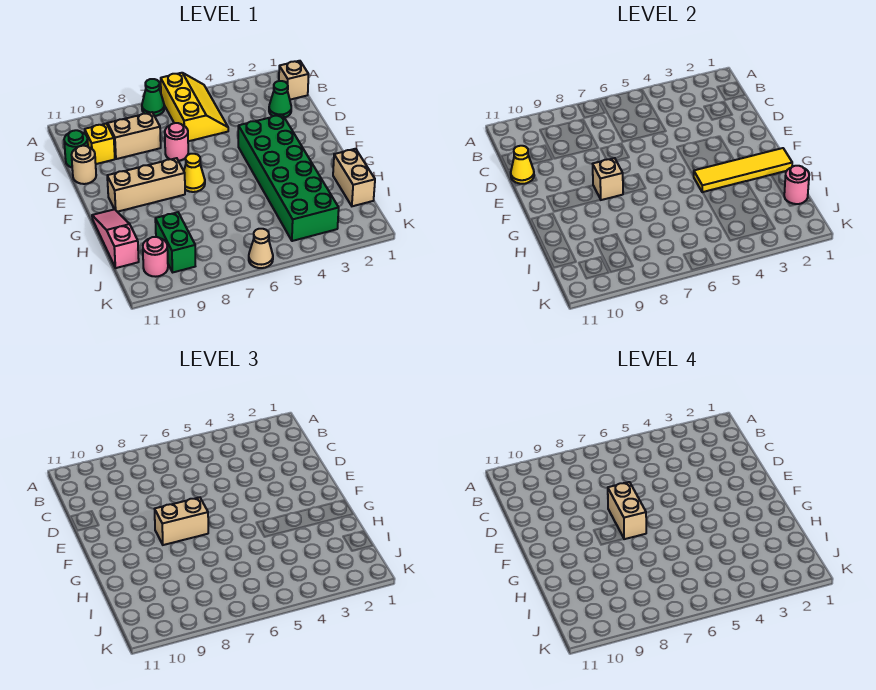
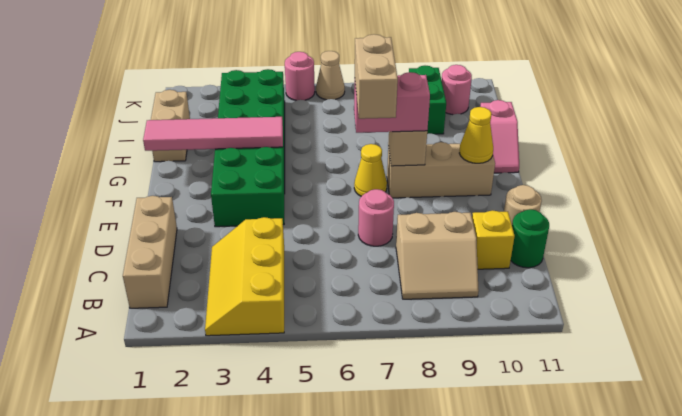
yellow slope A5:C6 level 1 top 6 -> yellow slope A3:C4 level 1 top 4
green cone A7 level 1 -> none
tan brick B1 level 1 -> tan brick B1:D1 level 1
green cone C2 level 1 -> none
yellow cone D11 level 2 -> yellow cone F10 level 2
tan brick F7:F8 level 3 -> pink brick F7:F8 level 3
yellow tile G1:G4 level 2 -> pink tile G1:G4 level 2
pink slope G11:I11 level 1 top I -> pink slope G11:H11 level 1 top H
pink round brick I1 level 2 -> pink round brick K5 level 1

